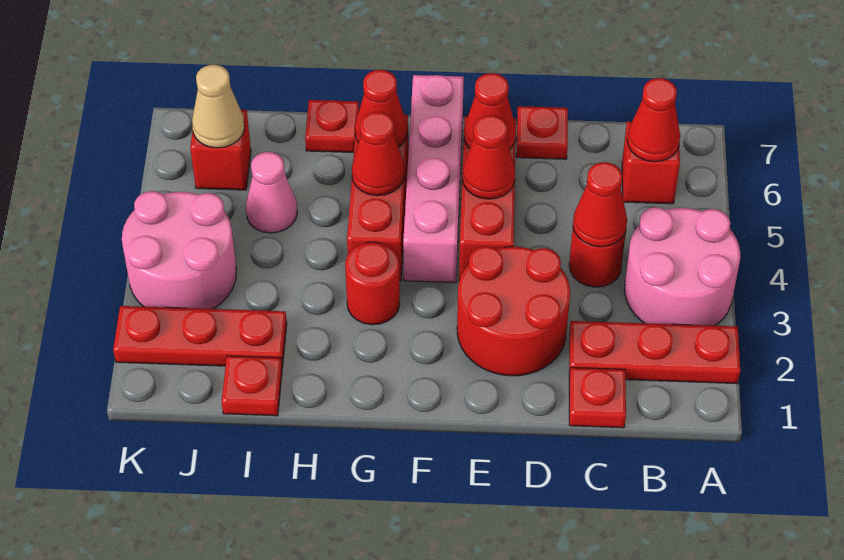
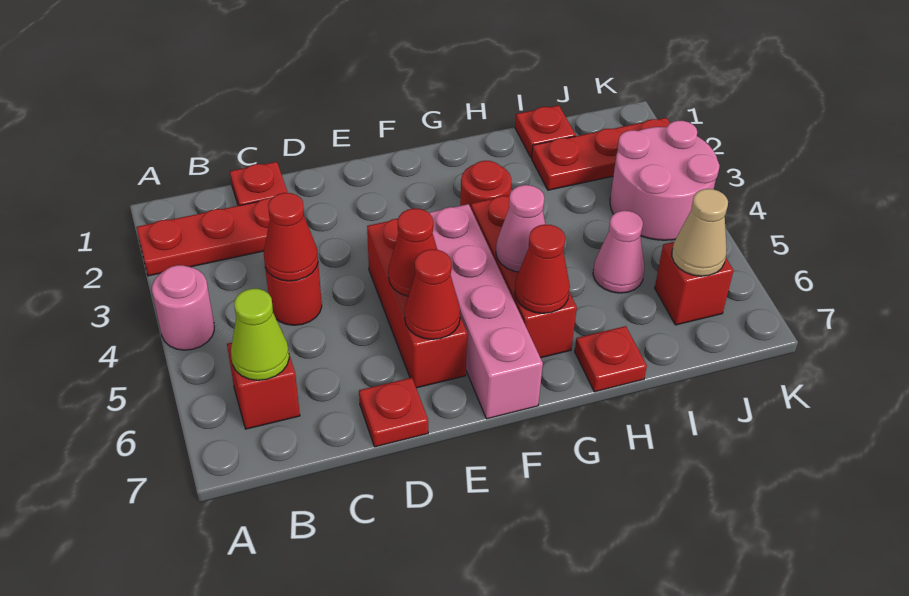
pink round brick A3:B4 level 1 -> pink round brick A4 level 1
red cone B6 level 2 -> lime cone B6 level 2
red round brick D2:E3 level 1 -> none
red cone G5 level 2 -> pink cone G5 level 2

